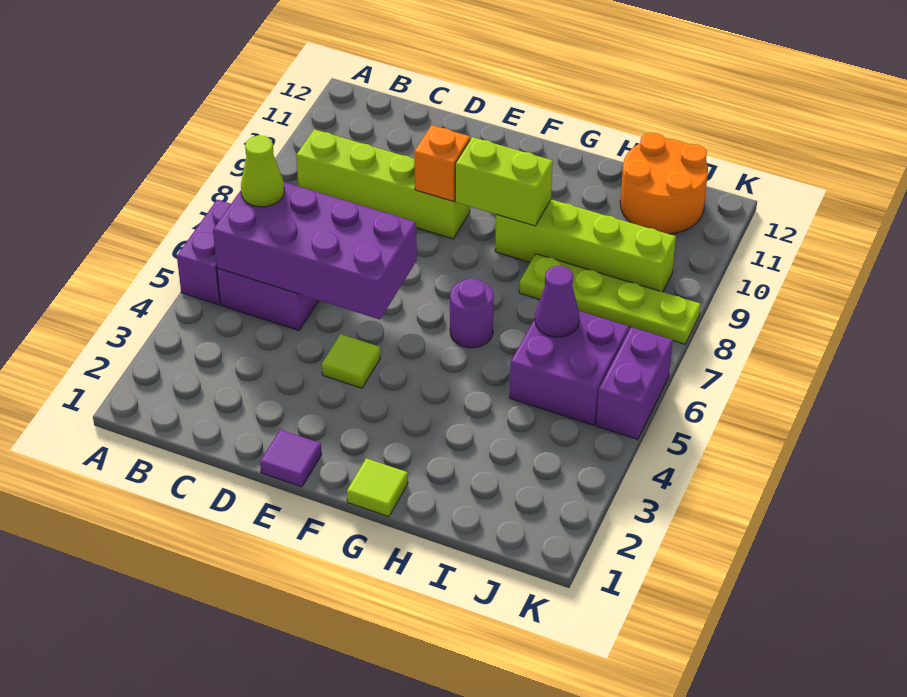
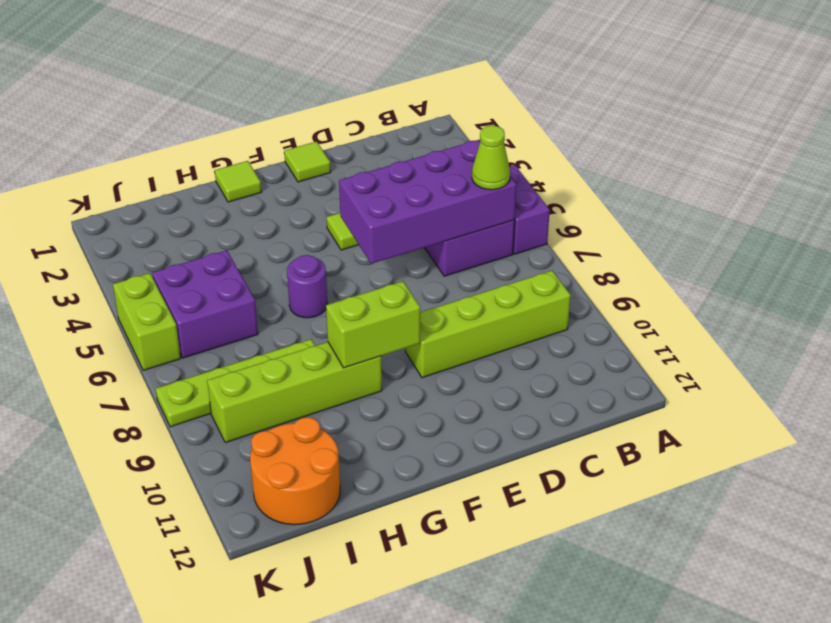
purple tile E1 level 1 -> lime tile E1 level 1
orange brick E9 level 2 -> none
purple cone I6 level 2 -> none
purple brick K5:K6 level 1 -> lime brick K5:K6 level 1

